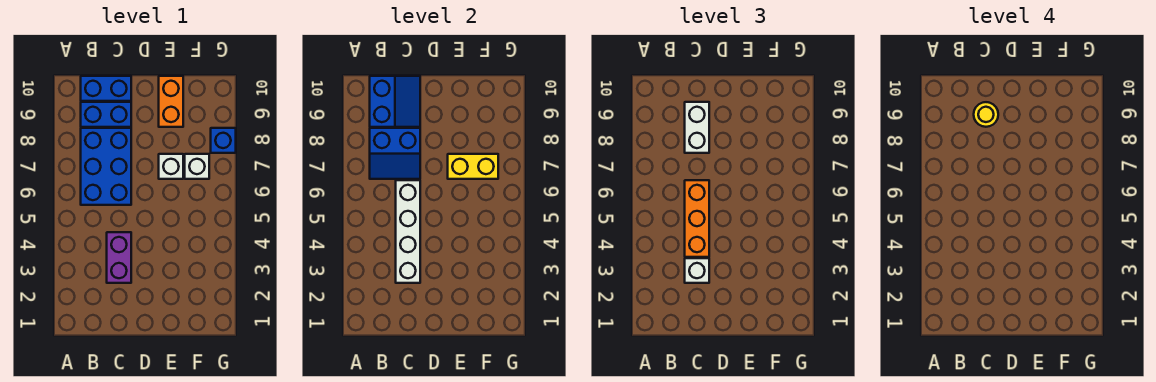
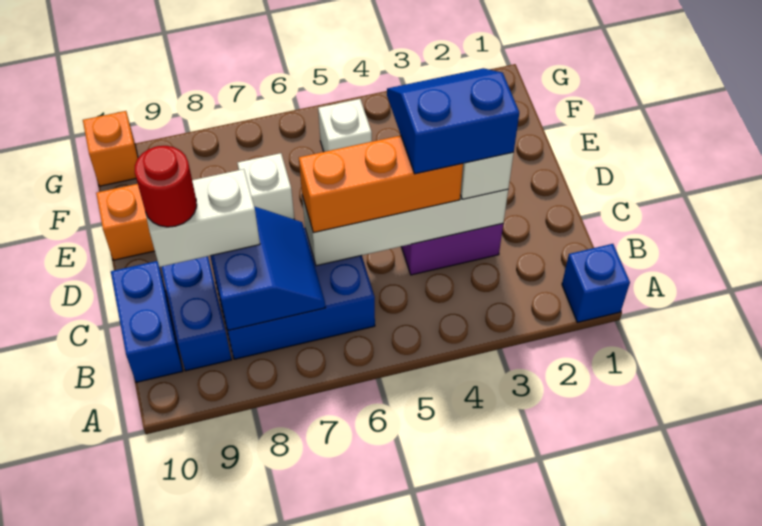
blue slope B9:C10 level 2 top B -> blue slope C3:D4 level 4 top C
yellow round brick C9 level 4 -> red round brick C9 level 4
yellow brick E7:F7 level 2 -> none
white brick F7 level 1 -> white brick F5 level 1
blue brick G8 level 1 -> blue brick A1 level 1
none -> orange brick G10 level 1

